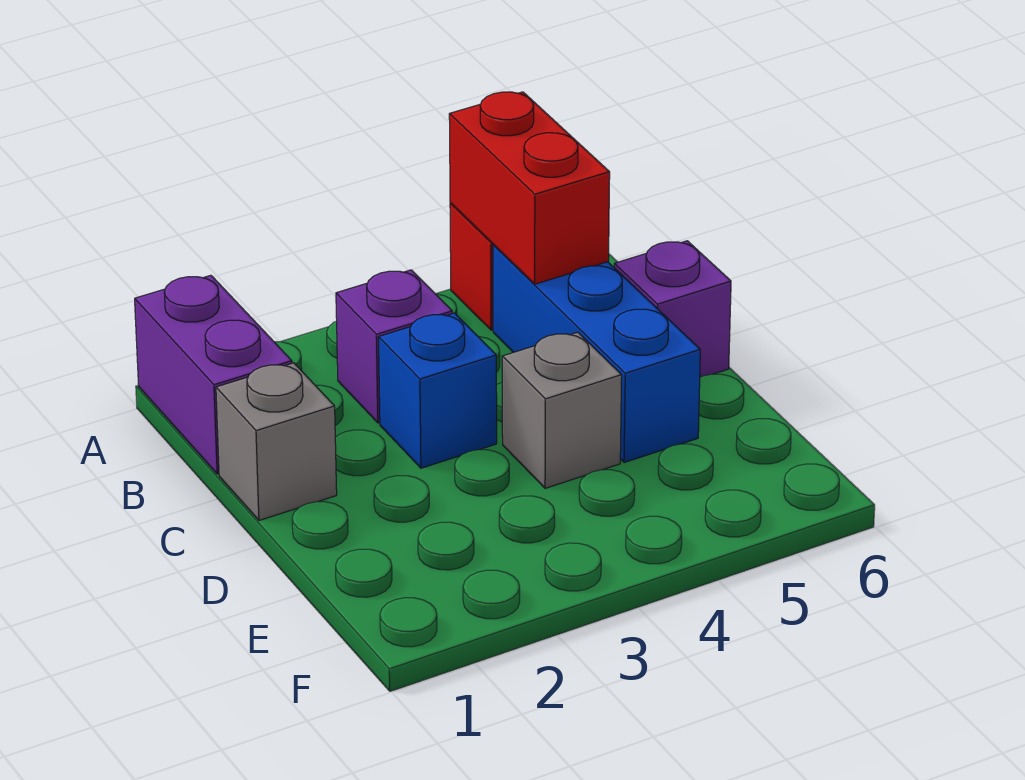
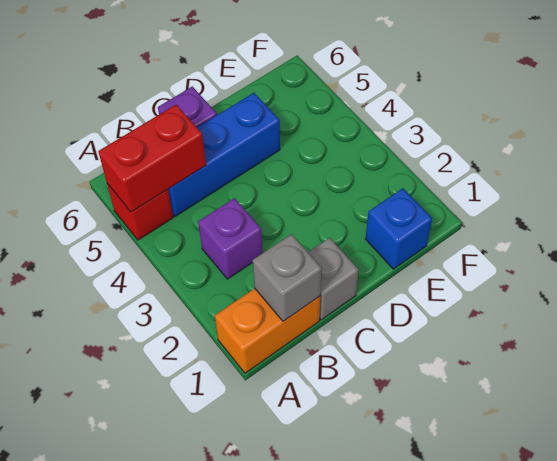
purple brick A1:B1 level 1 -> orange brick A1:B1 level 1
blue brick C3 level 1 -> blue brick E1 level 1
grey brick D4 level 1 -> grey brick B1 level 2

